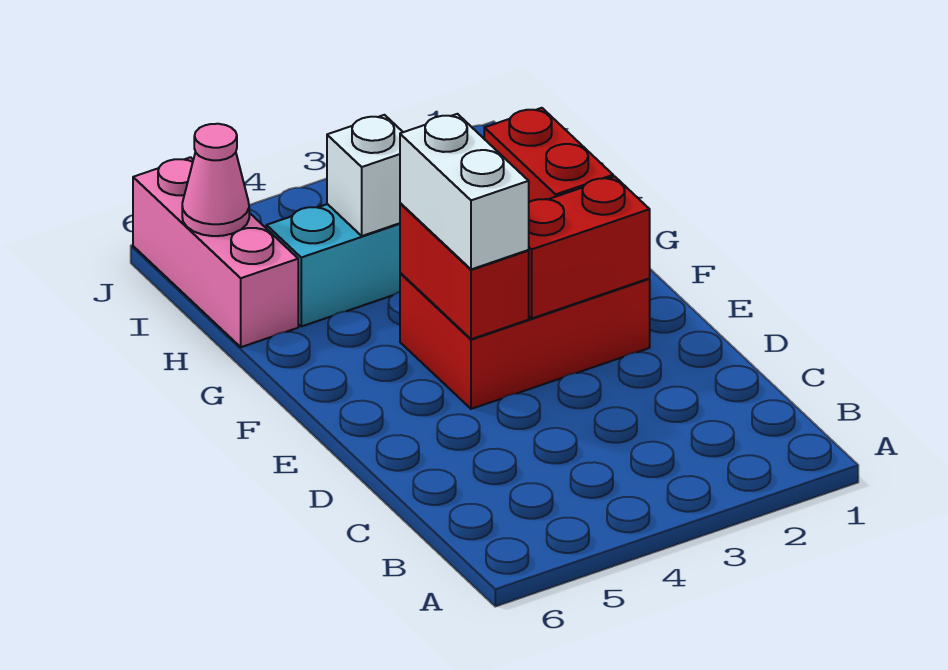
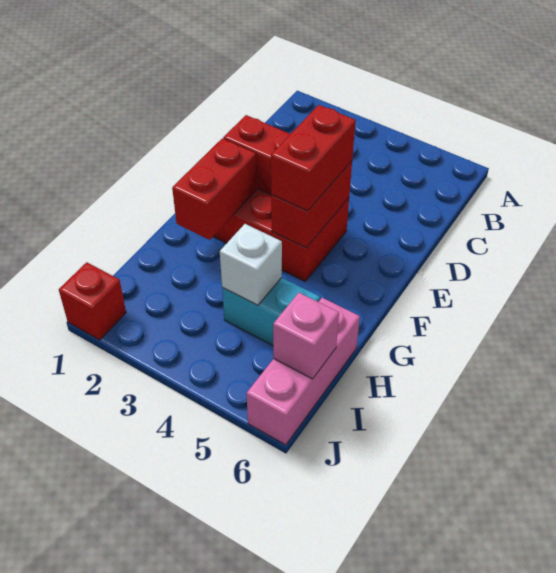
white brick E4:F4 level 3 -> red brick E4:F4 level 3
pink cone I6 level 2 -> pink brick I6 level 2
none -> red brick J1 level 1

